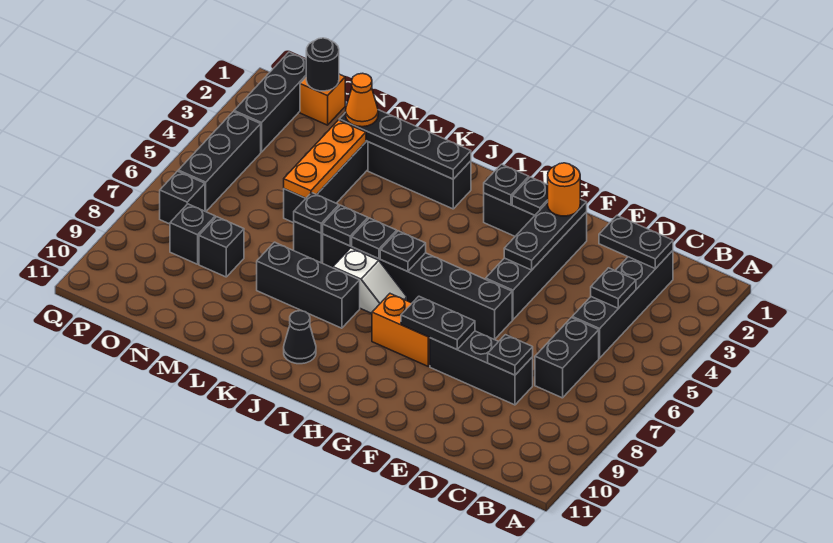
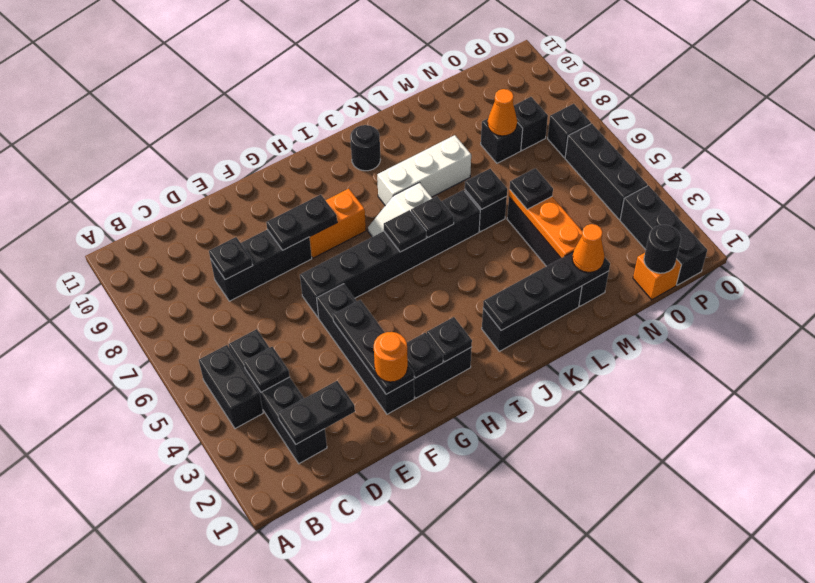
black brick C6:C7 level 1 -> black brick B4:B5 level 1
black brick J8:L8 level 1 -> white brick J8:L8 level 1
black cone J10 level 1 -> black round brick J10 level 1
black plate K6 level 2 -> black plate M5 level 3
none -> orange cone N8 level 2

